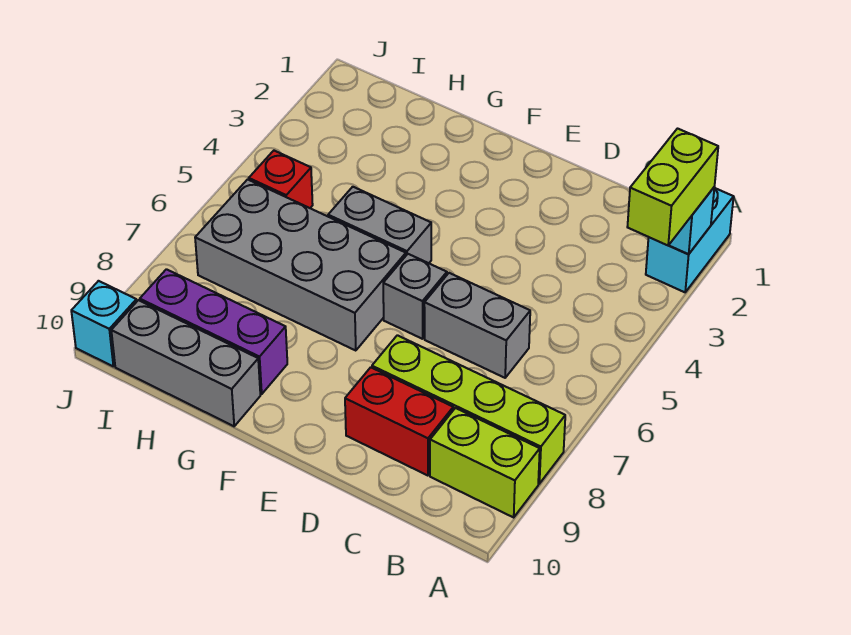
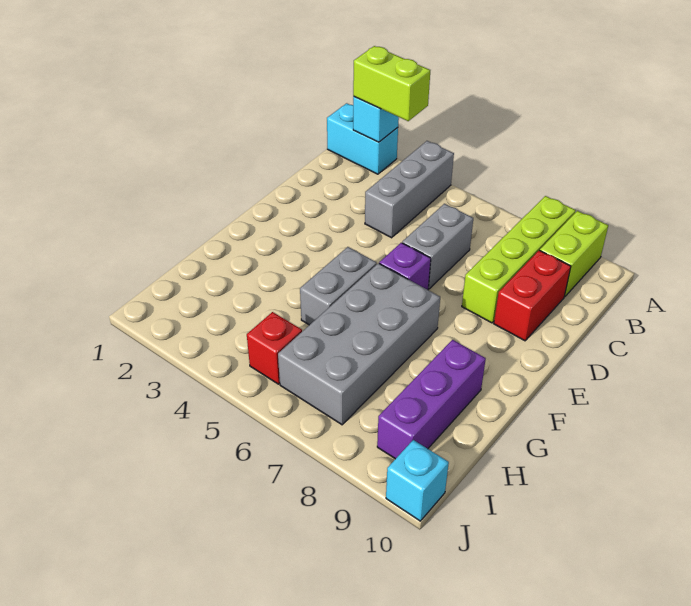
grey brick E6 level 1 -> purple brick E6 level 1
grey brick G10:I10 level 1 -> grey brick A4:C4 level 1

